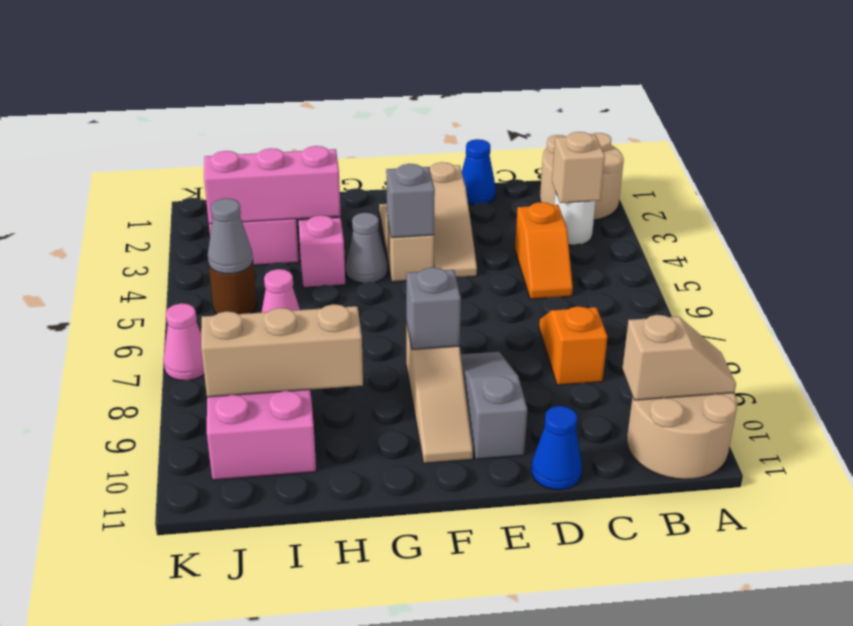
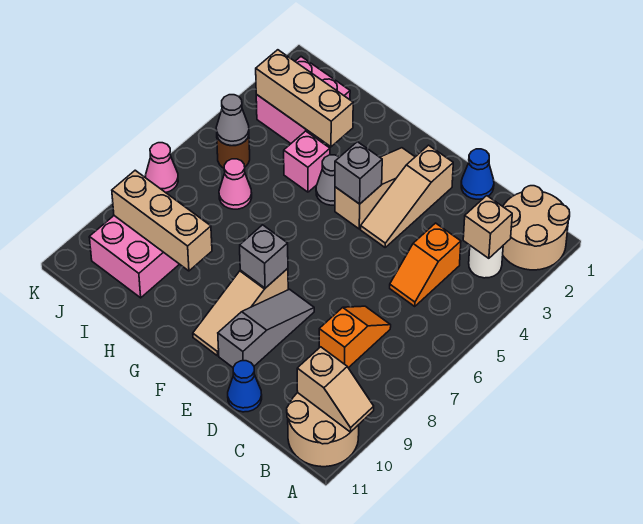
pink brick H3:J3 level 2 -> tan brick H3:J3 level 2

